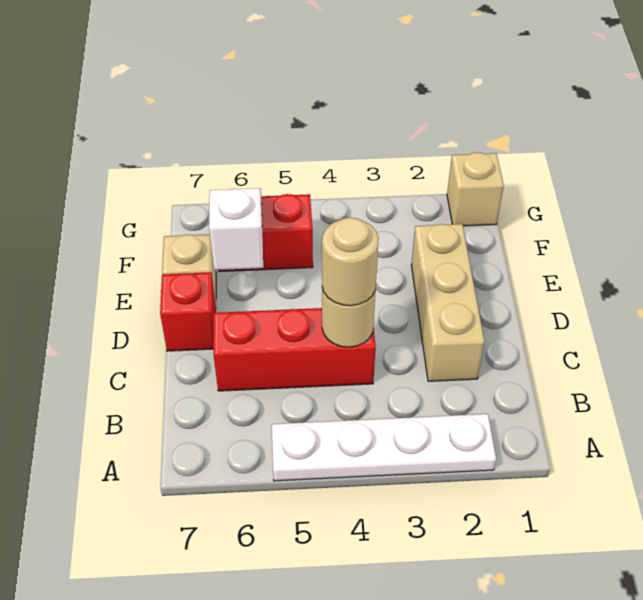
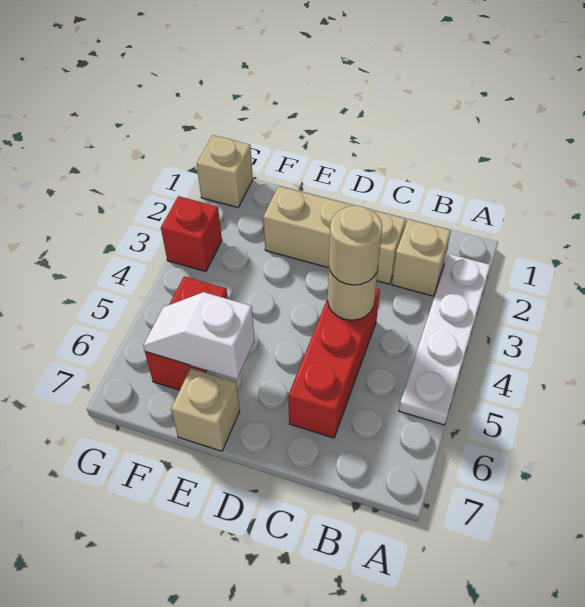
none -> tan brick B2 level 1
red brick D7 level 1 -> red brick G3 level 1

